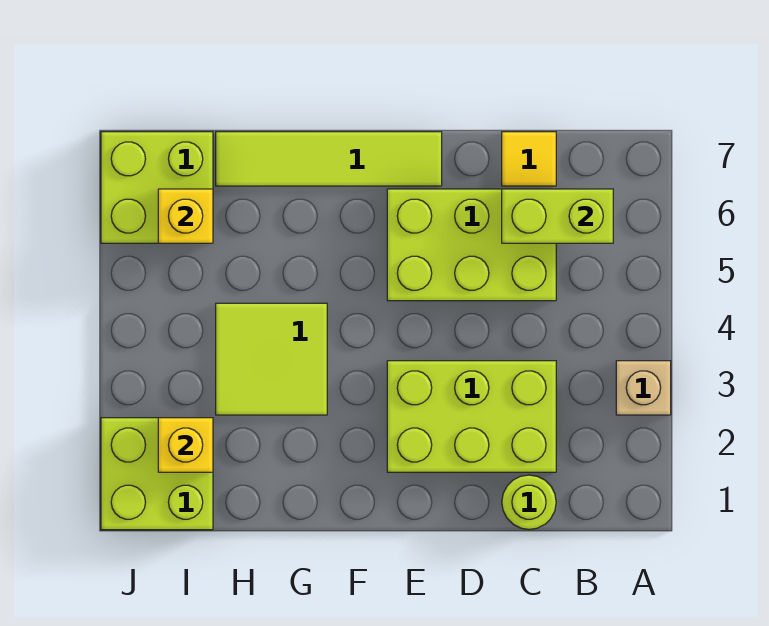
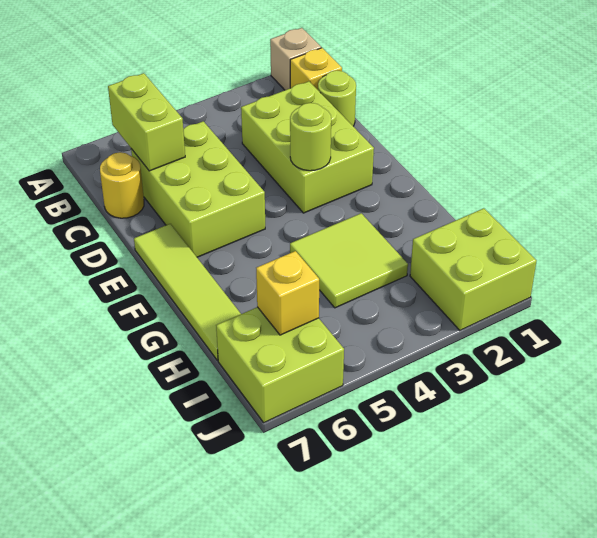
tan brick A3 level 1 -> tan brick A1 level 1
yellow tile C7 level 1 -> yellow round brick C7 level 1
none -> lime round brick E3 level 2
yellow brick I2 level 2 -> yellow brick B1 level 1

